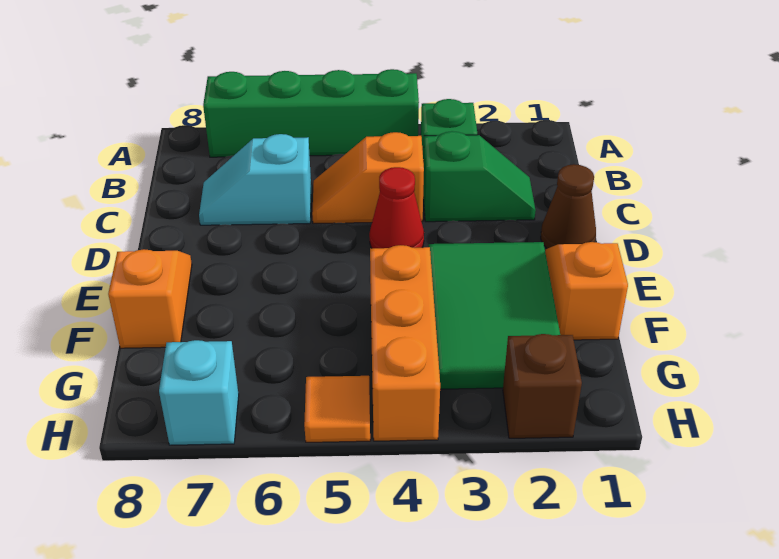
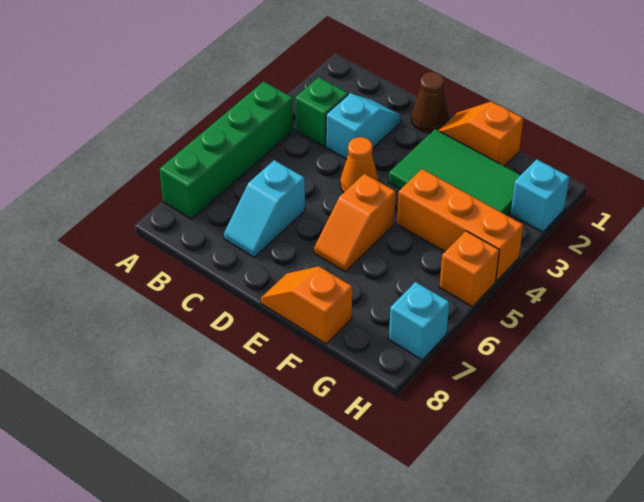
green slope C2:C3 level 1 top 3 -> cyan slope C2:C3 level 1 top 3
orange slope C4:C5 level 1 top 4 -> orange slope E5:E6 level 1 top 5
red cone D4 level 1 -> orange cone D4 level 1
brown brick H2 level 1 -> cyan brick H2 level 1
orange tile H5 level 1 -> orange brick H5 level 1

